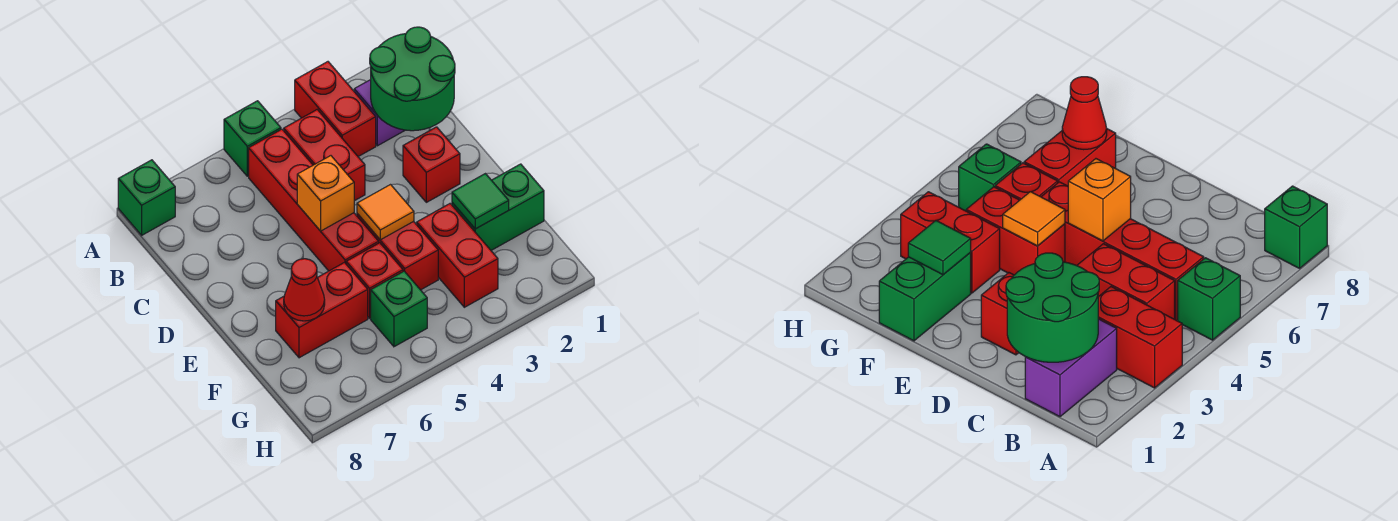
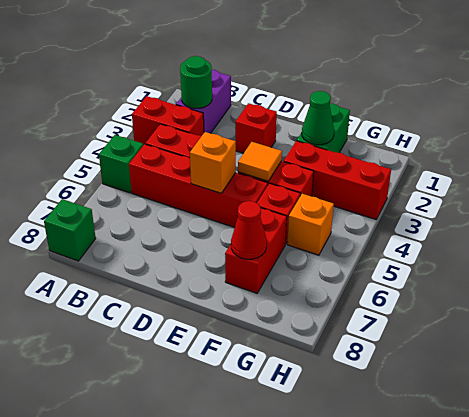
green round brick B1:C2 level 2 -> green round brick B2 level 2
green tile F2 level 2 -> green cone F2 level 2
red brick F3:G3 level 1 -> red brick F3:H3 level 1
green brick G5 level 1 -> orange brick G5 level 1

